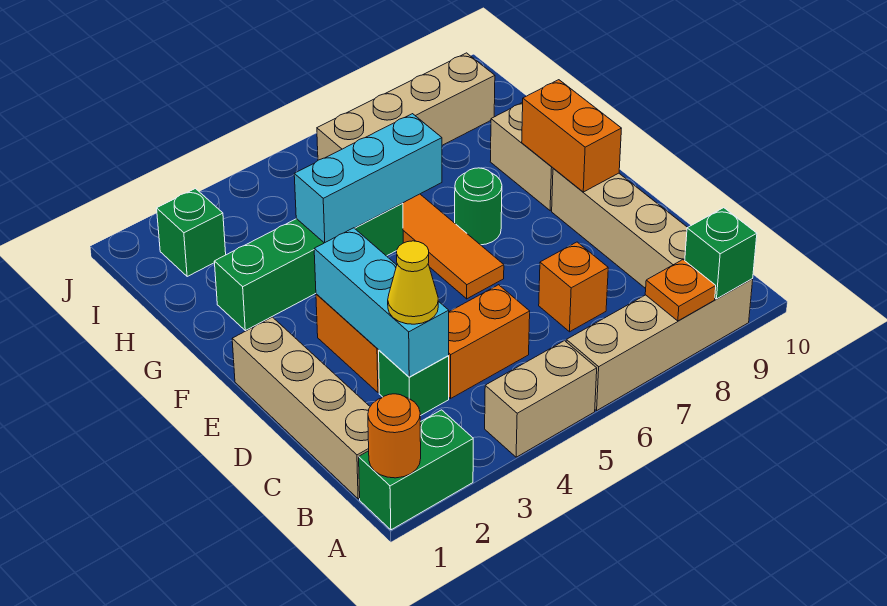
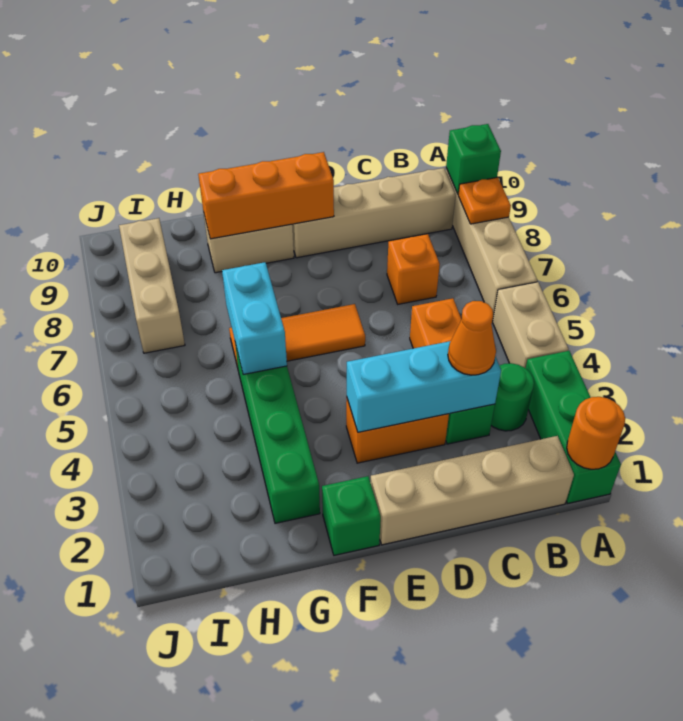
green brick A1:A2 level 1 -> green brick A1:A3 level 1
yellow cone C3 level 3 -> orange cone C3 level 3
orange brick E9:F9 level 2 -> orange brick E9:G9 level 2
green round brick F7 level 1 -> green round brick B3 level 1
cyan brick G4:G6 level 2 -> cyan brick G5:G6 level 2
green brick I2 level 1 -> green brick F1 level 1
tan brick I6:I9 level 1 -> tan brick I7:I9 level 1

